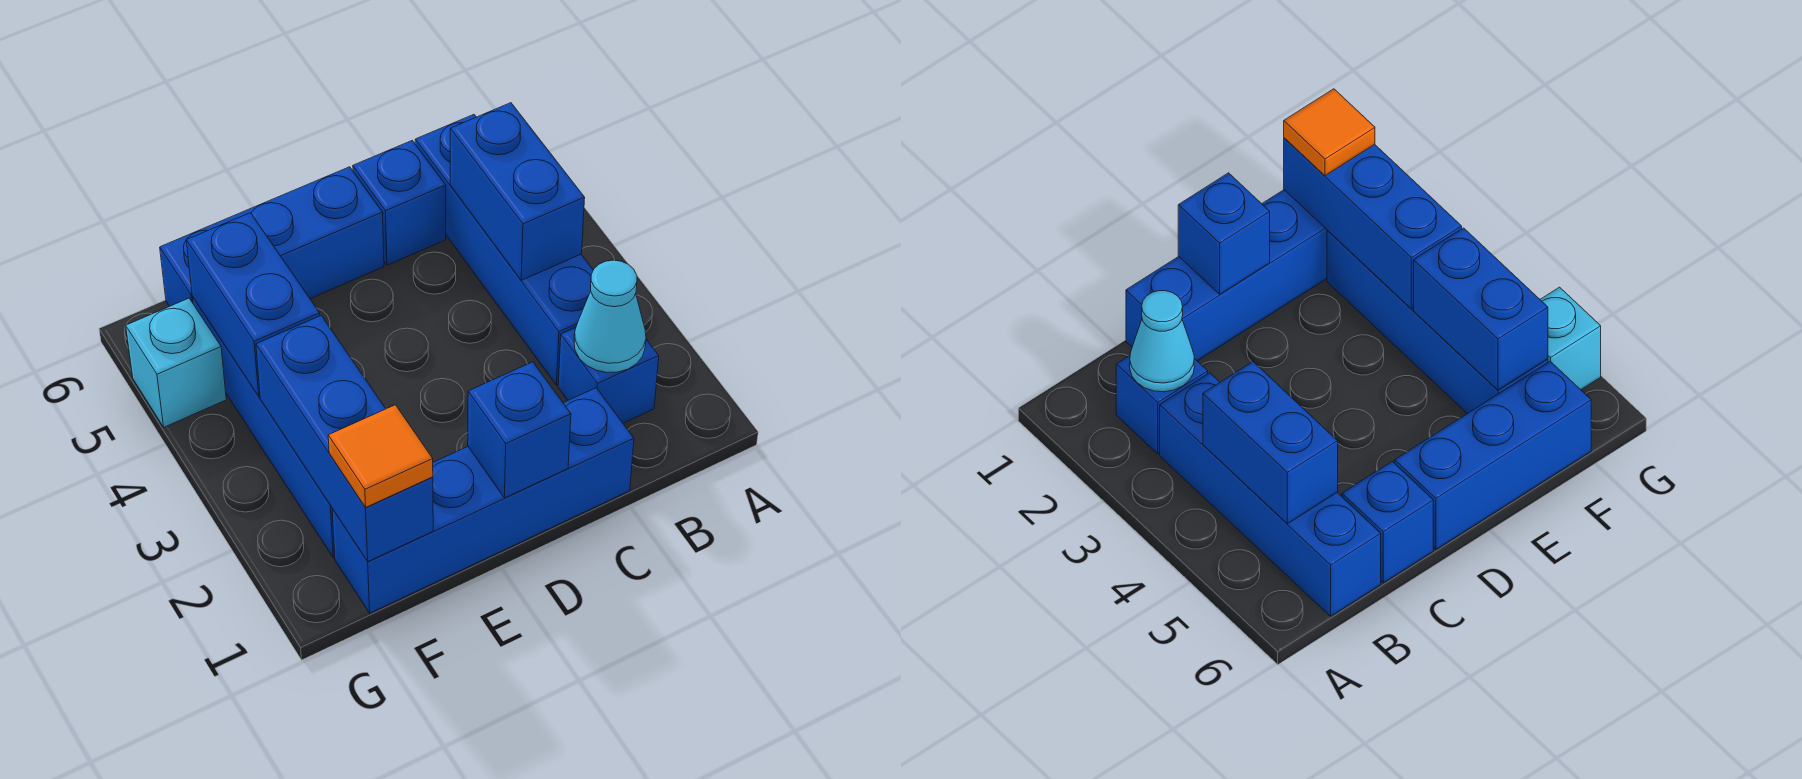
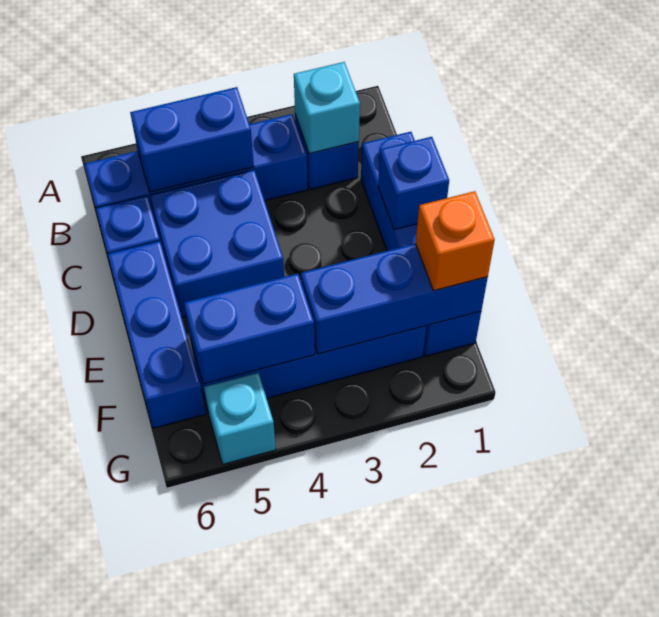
cyan cone B2 level 2 -> cyan brick B2 level 2
none -> blue brick C4:D5 level 1
orange tile F1 level 3 -> orange brick F1 level 3

